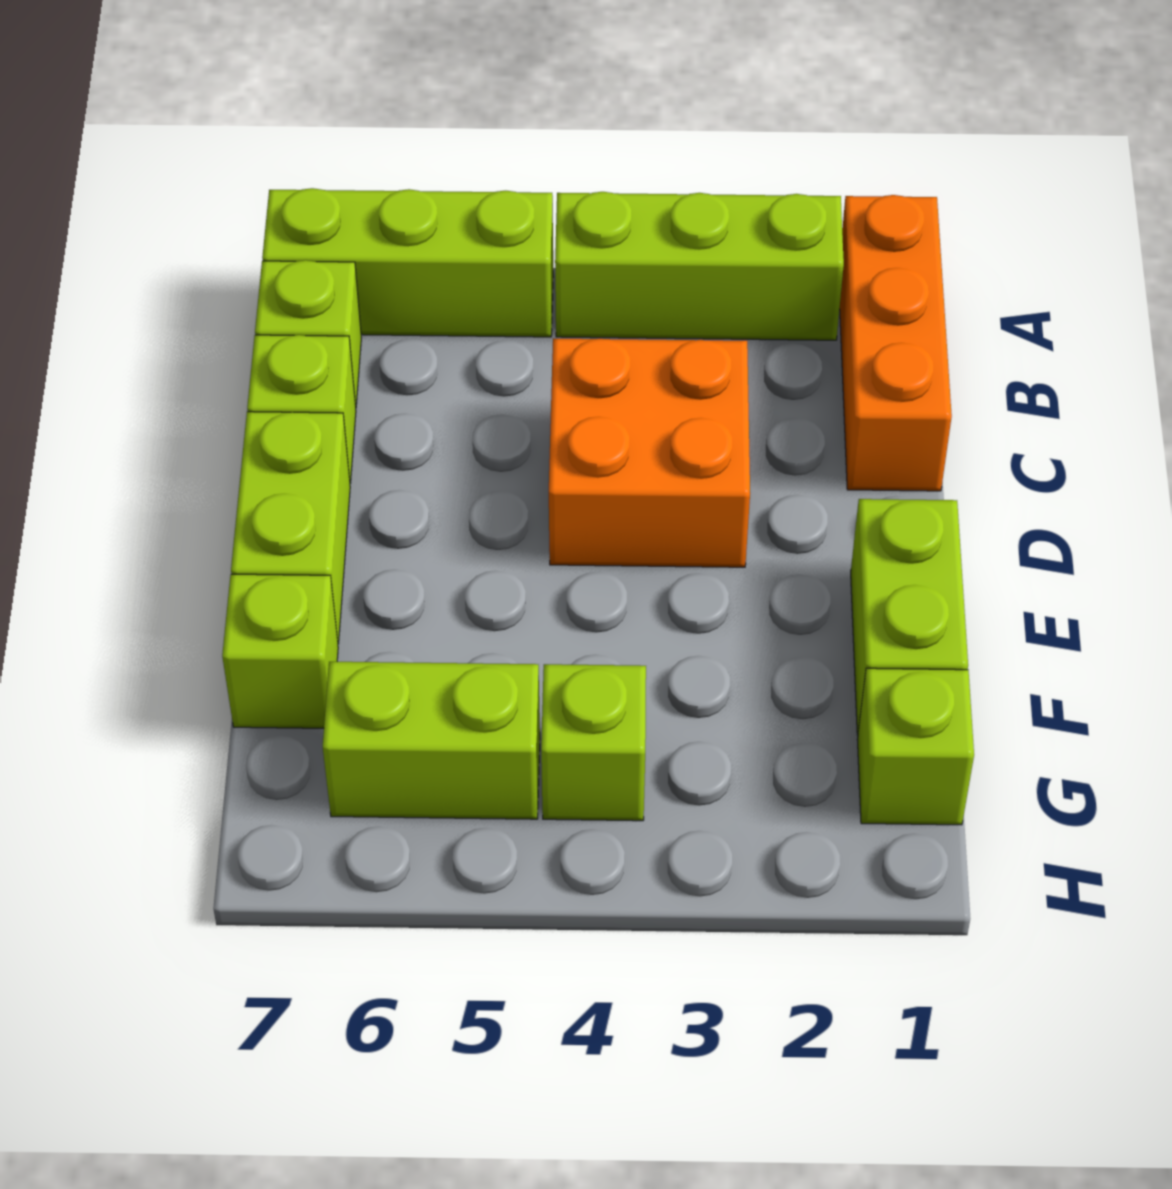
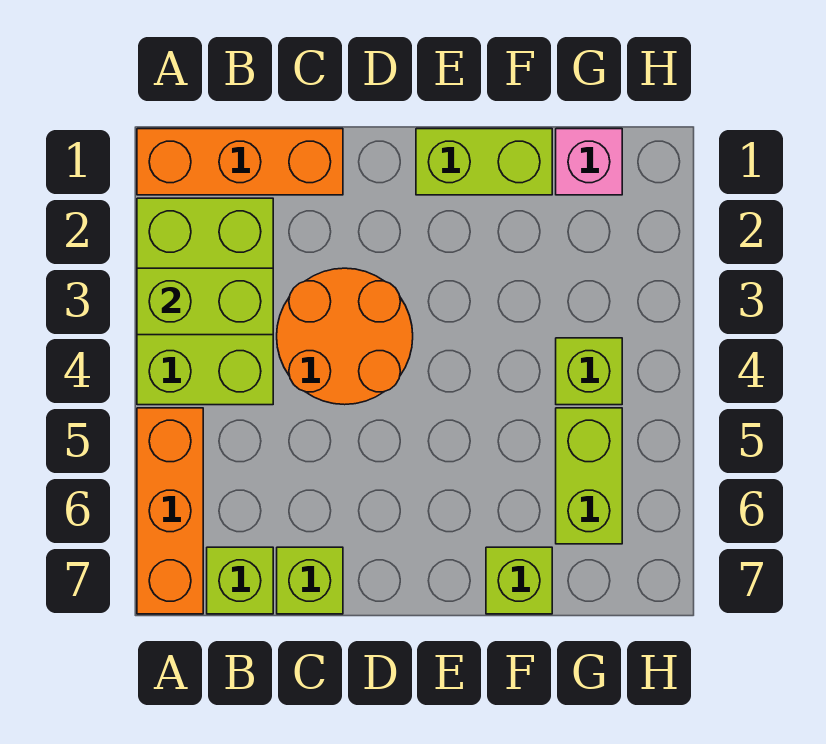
lime brick A2:A4 level 1 -> lime brick A2:B4 level 1
lime brick A5:A7 level 1 -> orange brick A5:A7 level 1
orange brick C3:D4 level 1 -> orange round brick C3:D4 level 1
lime brick D7:E7 level 1 -> lime brick A3:B3 level 2
lime brick G1 level 1 -> pink brick G1 level 1

